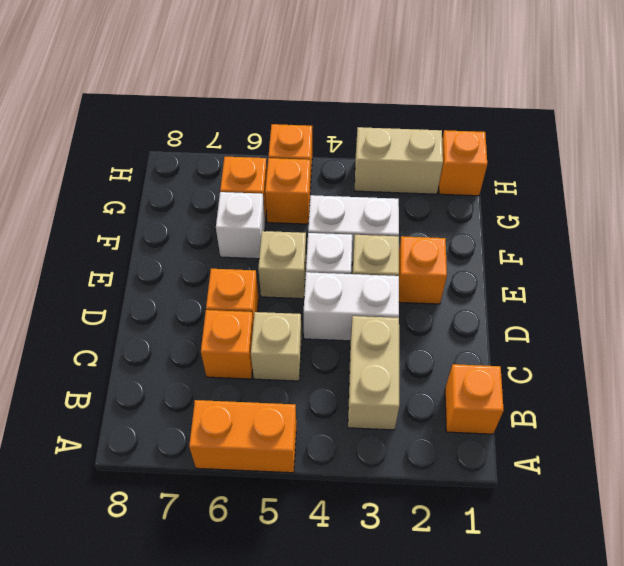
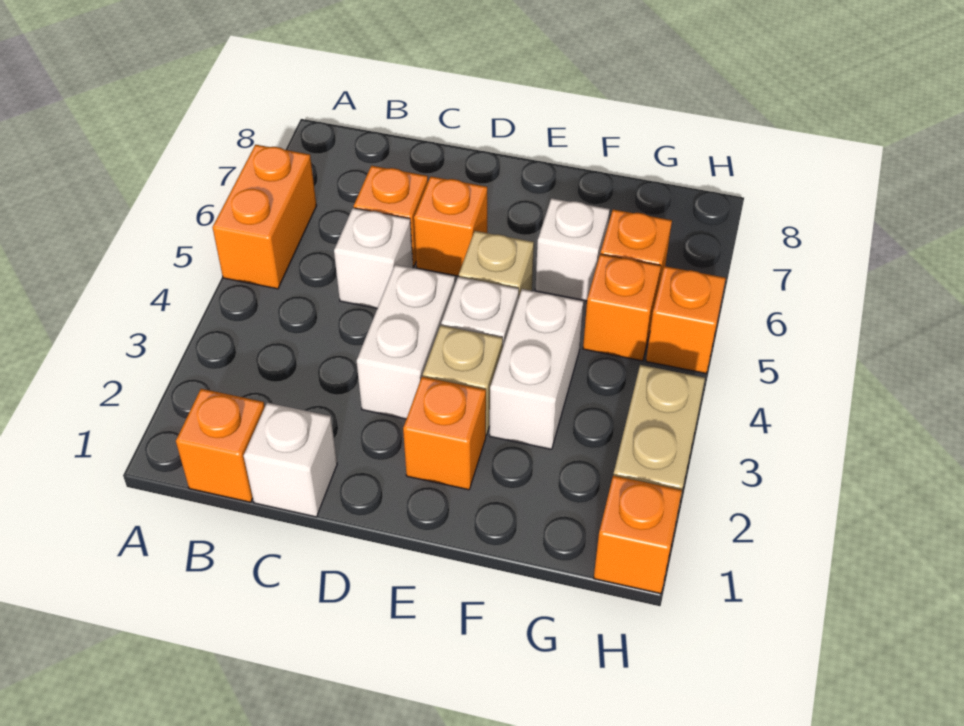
tan brick B3:C3 level 1 -> none
none -> white brick C1 level 1
tan brick C5 level 1 -> white brick C5 level 1

